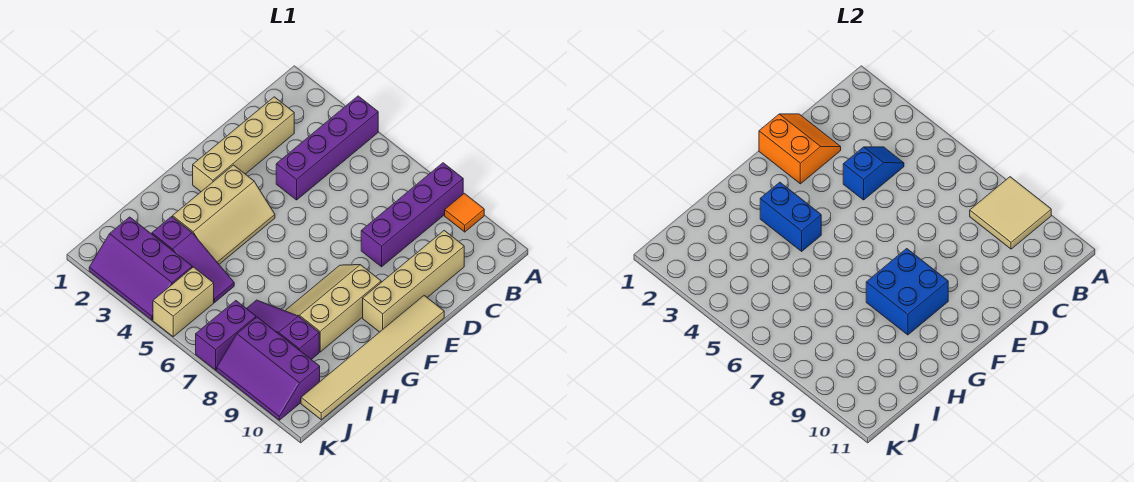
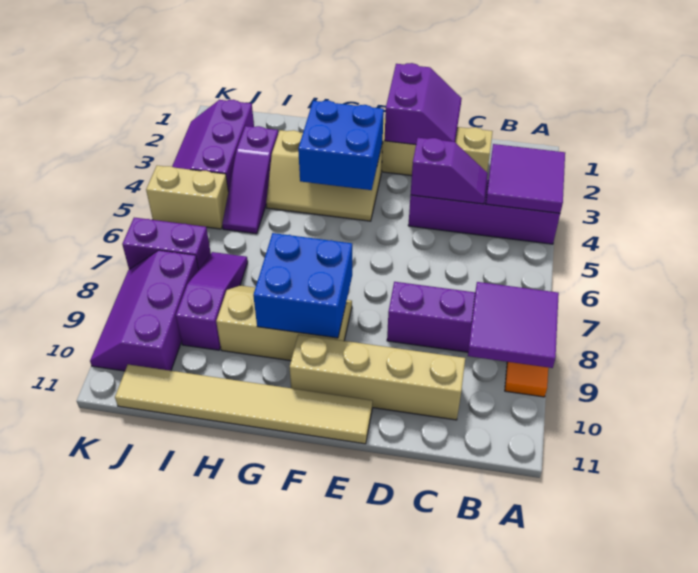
none -> purple tile A3:B4 level 2
tan tile A8:B9 level 2 -> purple tile A8:B9 level 2
blue slope C4:D4 level 2 top D -> purple slope C4:D4 level 2 top D
orange slope D1:E2 level 2 top E -> purple slope D1:E2 level 2 top E
blue brick G3:G4 level 2 -> blue brick F3:G4 level 2

